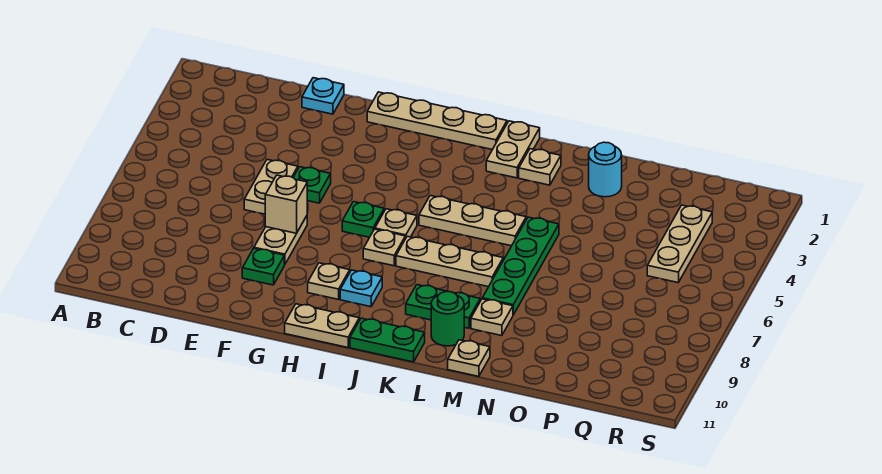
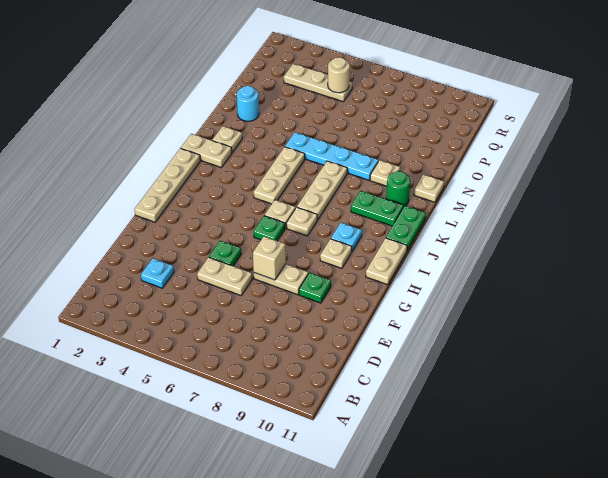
cyan plate E1 level 1 -> cyan plate D3 level 1
green plate K9:L9 level 1 -> green plate K9:K10 level 1
green plate M5:M8 level 1 -> cyan plate M5:M8 level 1
none -> tan round brick Q5 level 2

